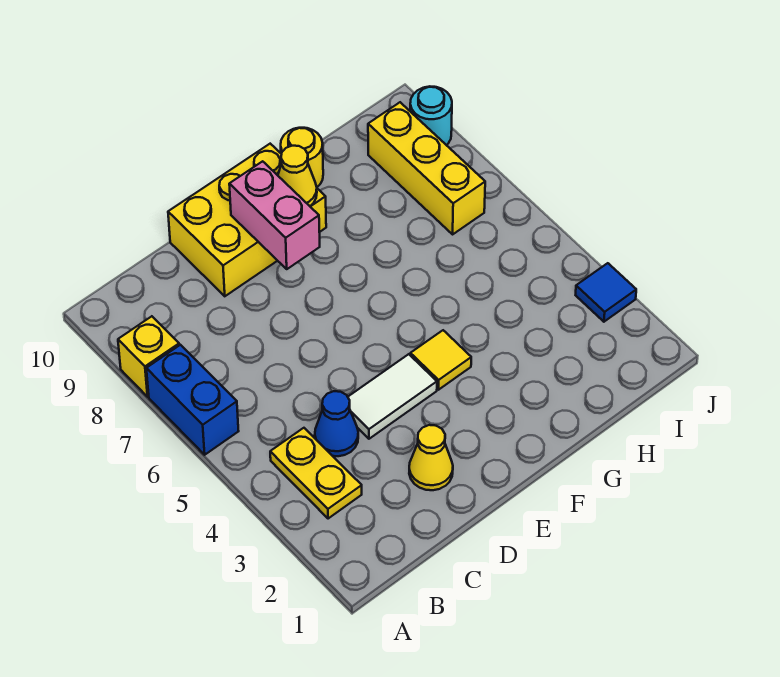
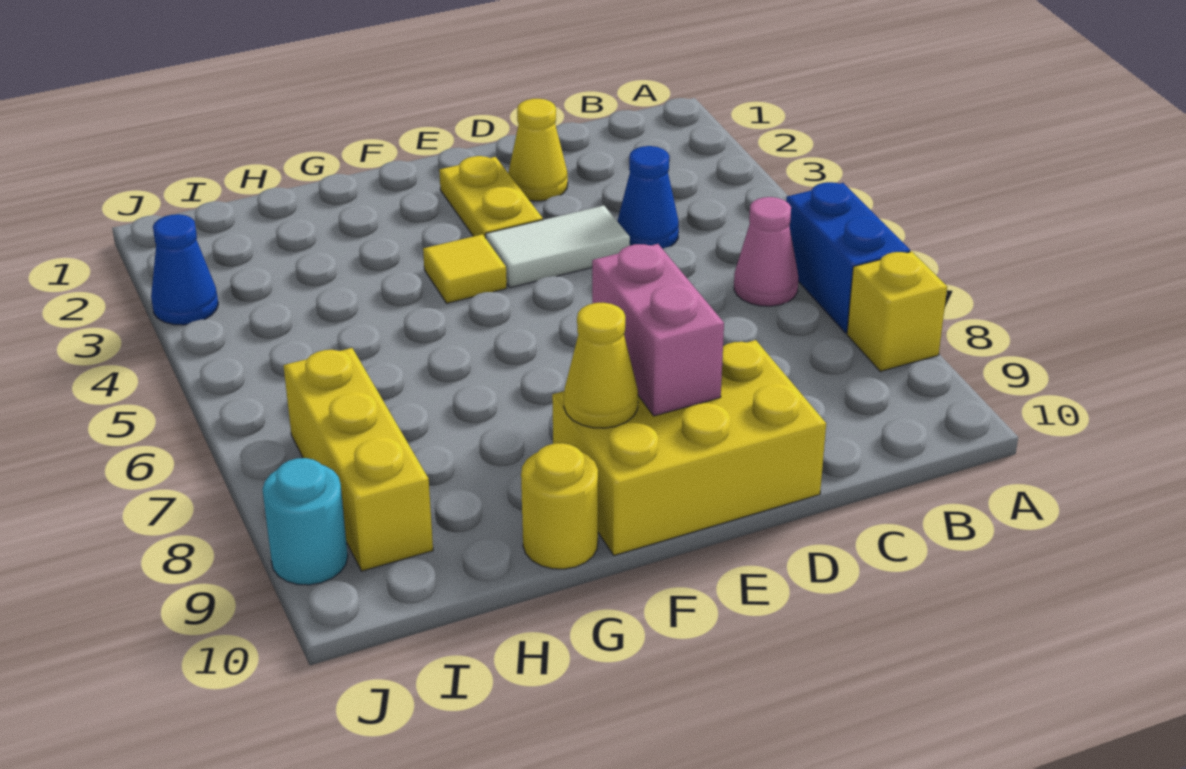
yellow plate B3:B4 level 1 -> yellow plate E2:E3 level 1
none -> pink cone B6 level 1
blue tile J3 level 1 -> blue cone J3 level 1

